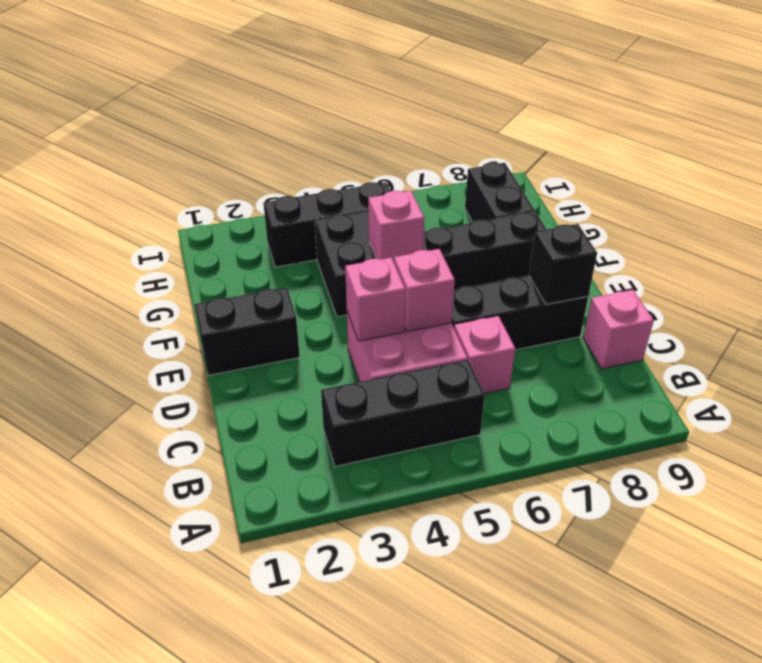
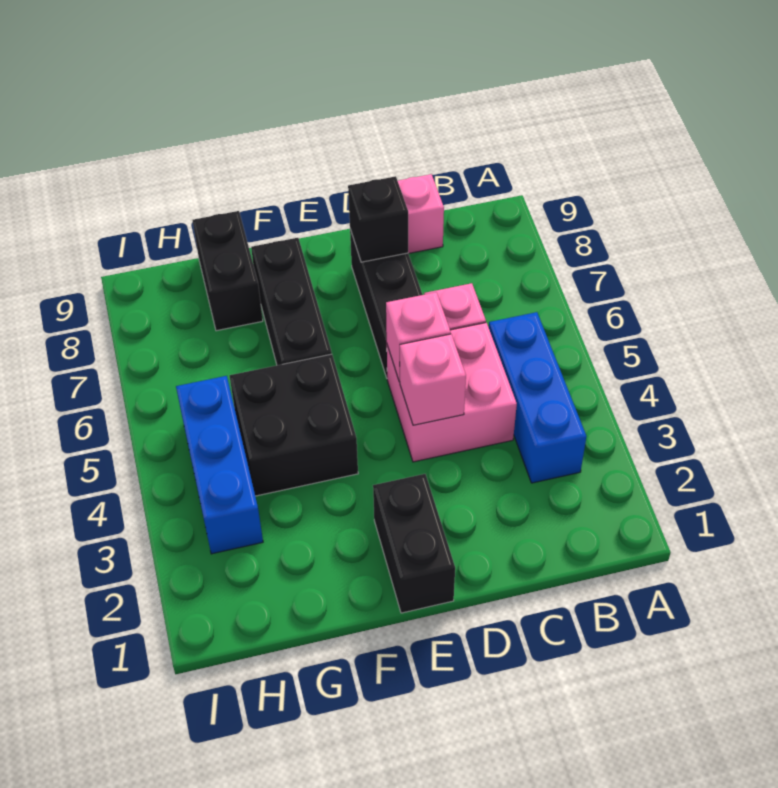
black brick B3:B5 level 1 -> blue brick B3:B5 level 1
pink brick F5 level 2 -> none
black brick G8:H8 level 1 -> black brick G8:G9 level 1
black brick H3:H5 level 1 -> blue brick H3:H5 level 1

